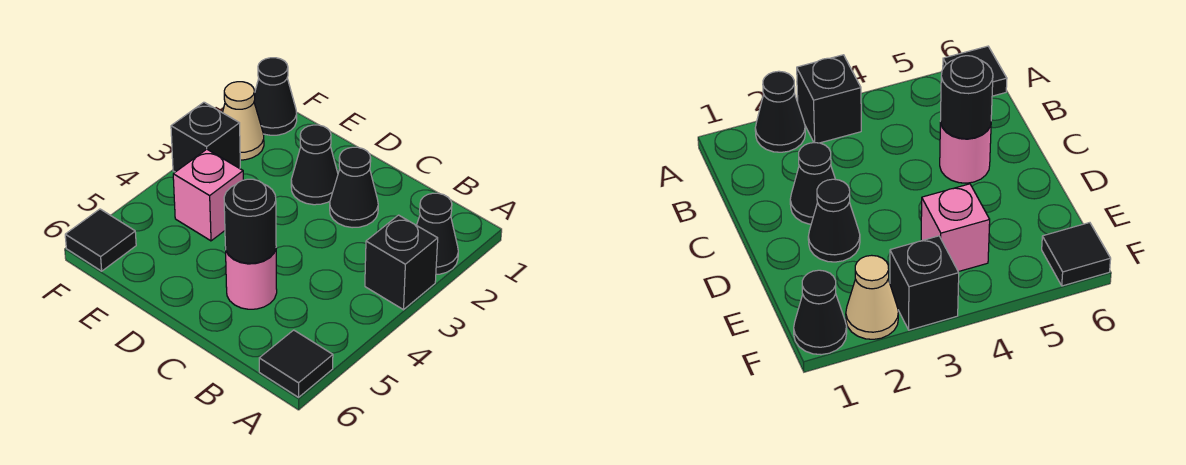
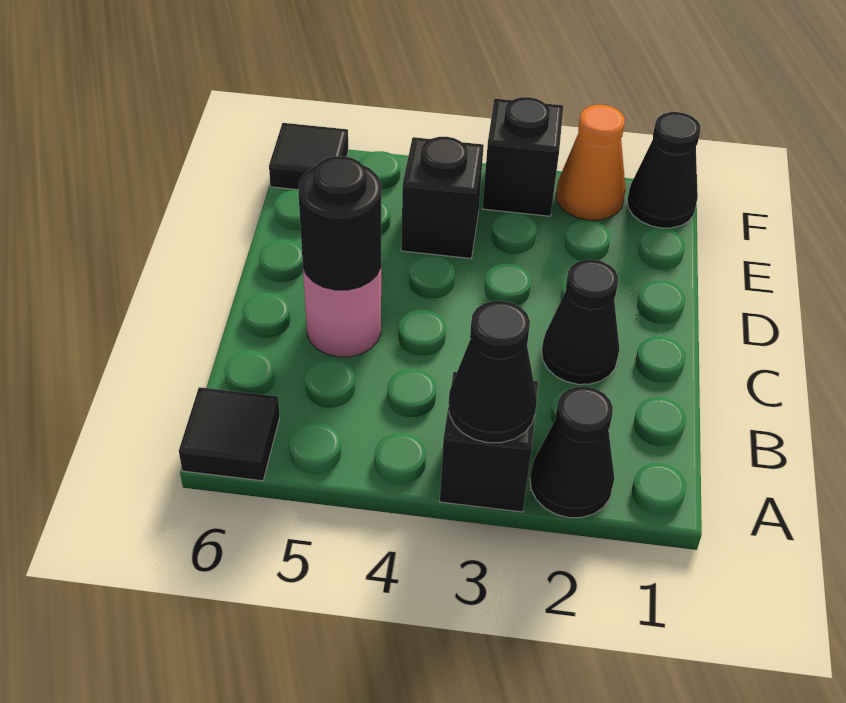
black cone D2 level 1 -> black cone A3 level 2
pink brick E4 level 1 -> black brick E4 level 1
tan cone F2 level 1 -> orange cone F2 level 1

